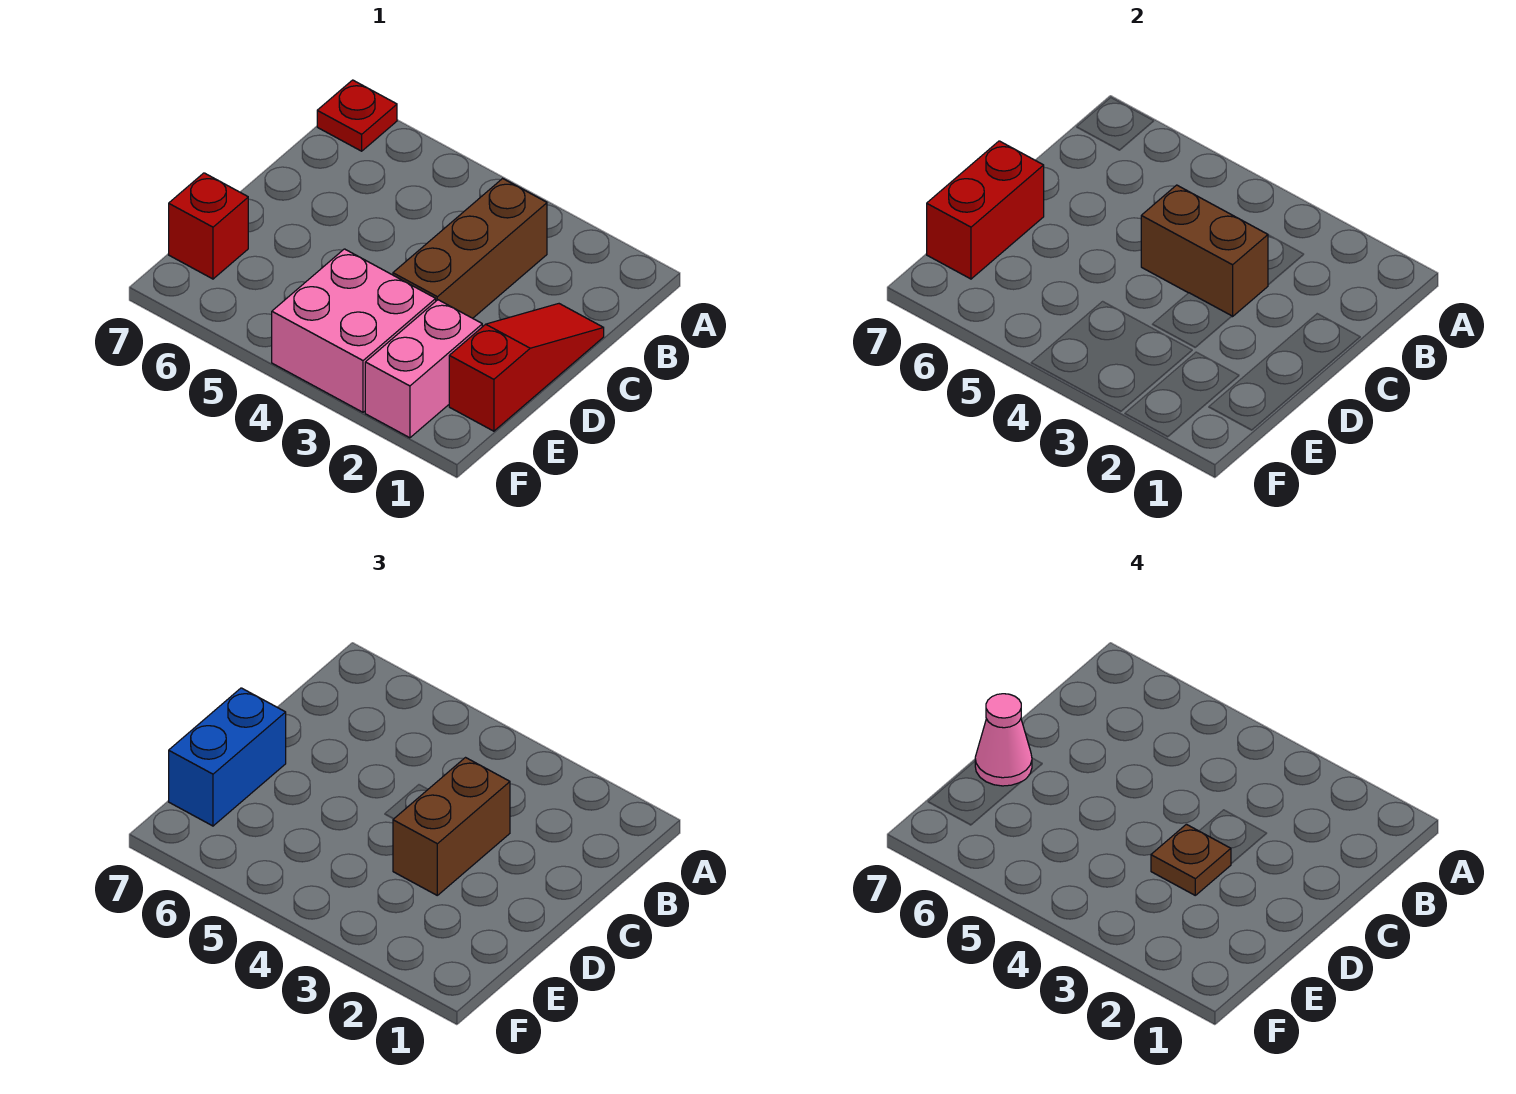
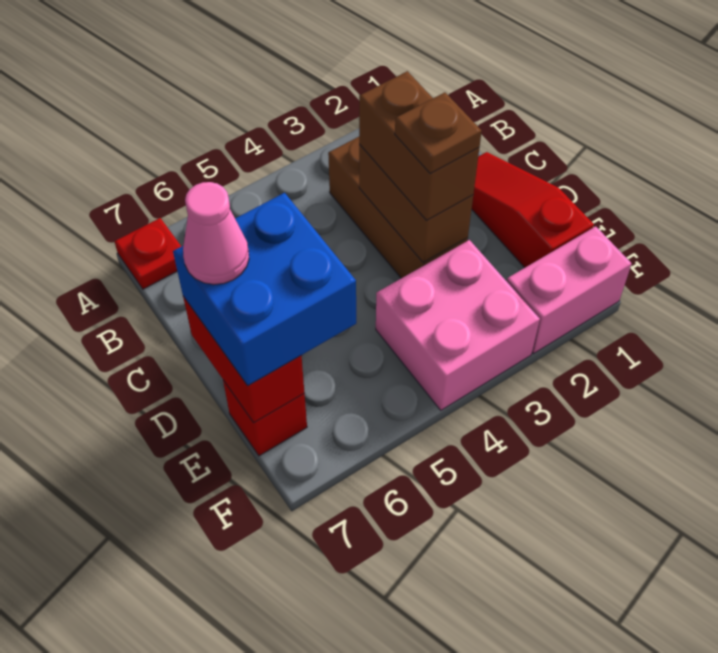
brown brick C3:C4 level 2 -> brown brick C3:D3 level 2
blue brick D7:E7 level 3 -> blue brick D6:E7 level 3
pink brick E2:F2 level 1 -> pink brick F1:F2 level 1

